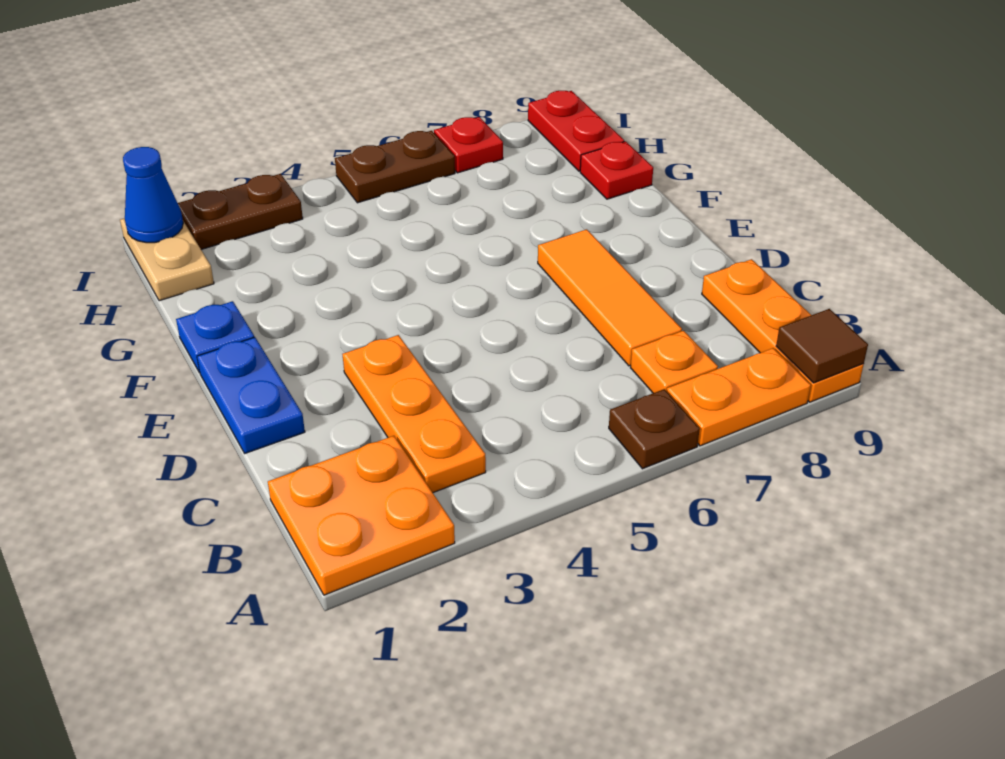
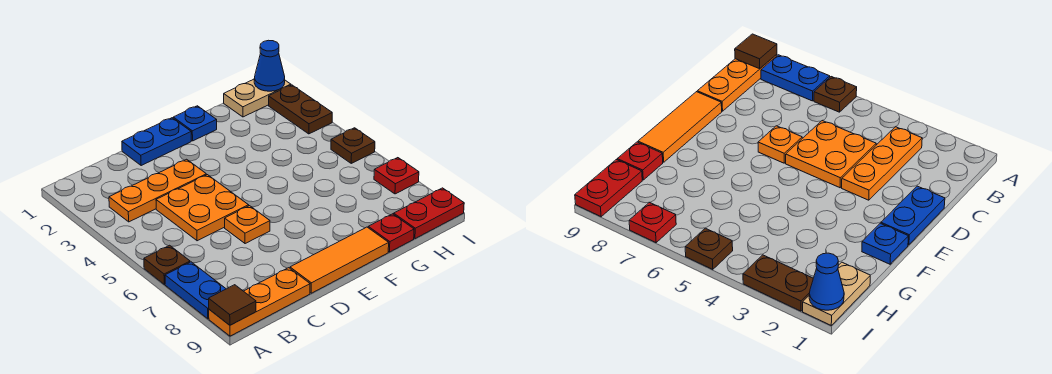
orange plate A1:B2 level 1 -> orange plate C4:D5 level 1
orange plate A7:A8 level 1 -> blue plate A7:A8 level 1
orange plate B7 level 1 -> orange plate D6 level 1
orange tile C7:E7 level 1 -> orange tile D9:F9 level 1
brown plate I5:I6 level 1 -> brown plate I5 level 1

